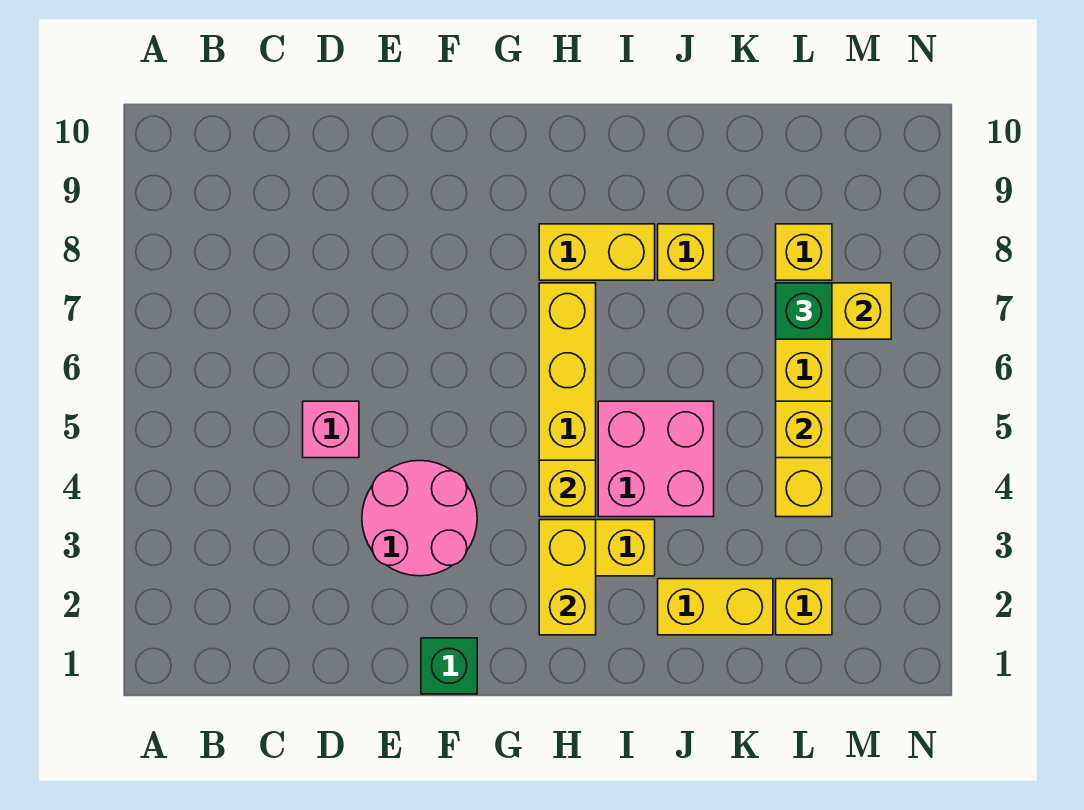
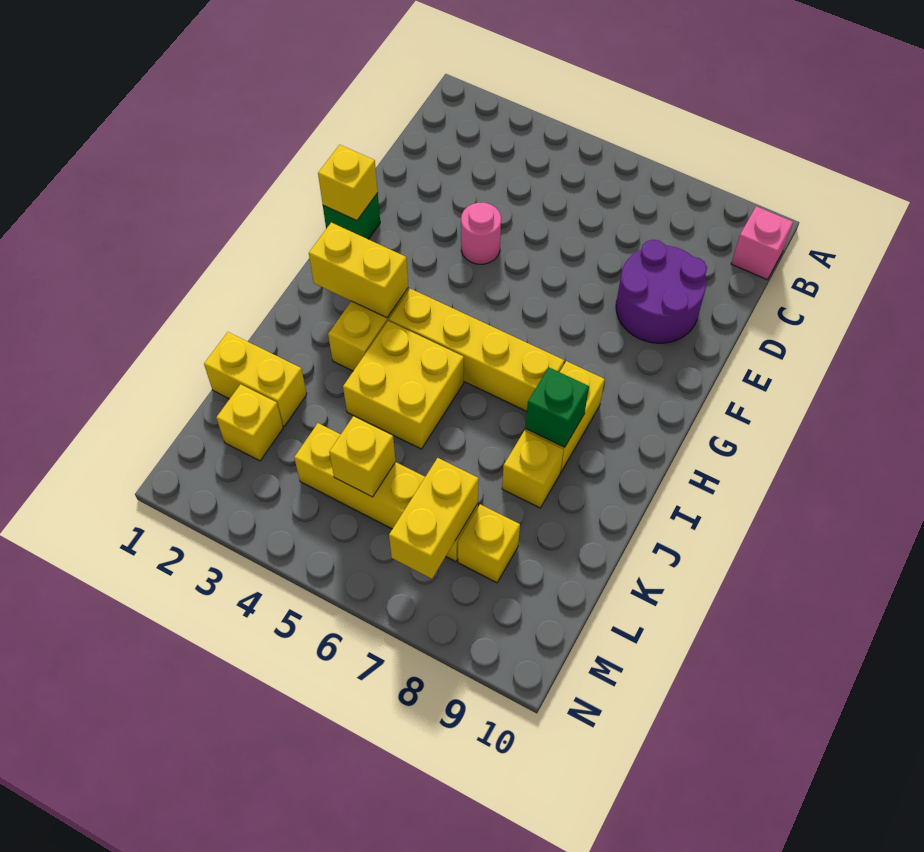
pink brick D5 level 1 -> pink brick B10 level 1
none -> purple round brick D8:E9 level 1
pink round brick E3:F4 level 1 -> pink round brick E4 level 1
yellow brick H4 level 2 -> yellow brick F1 level 2
pink brick I4:J5 level 1 -> yellow brick I4:J5 level 1
yellow brick J2:K2 level 1 -> yellow brick K1:K2 level 1
green brick L7 level 3 -> green brick I8 level 2

